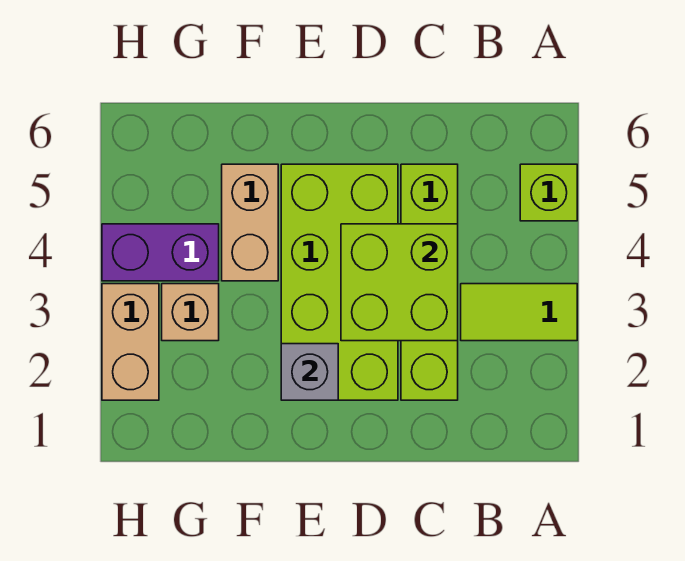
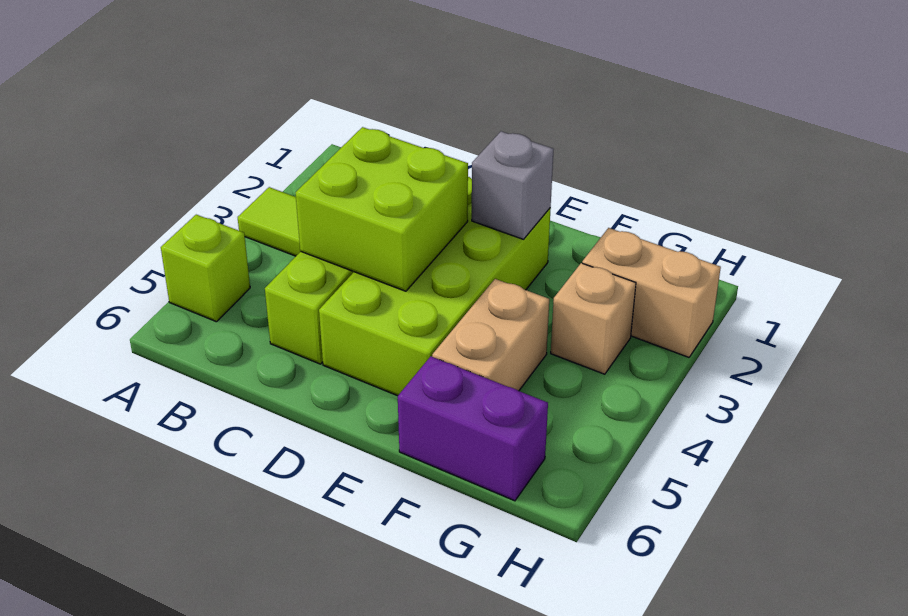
purple brick G4:H4 level 1 -> purple brick F6:G6 level 1
tan brick H2:H3 level 1 -> tan brick G2:H2 level 1

